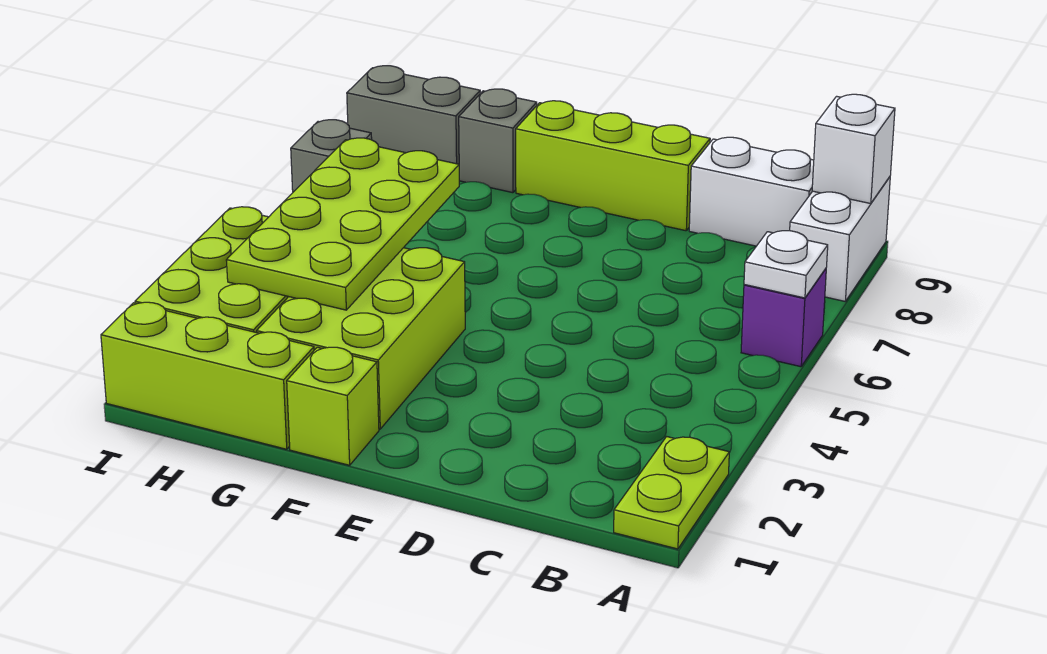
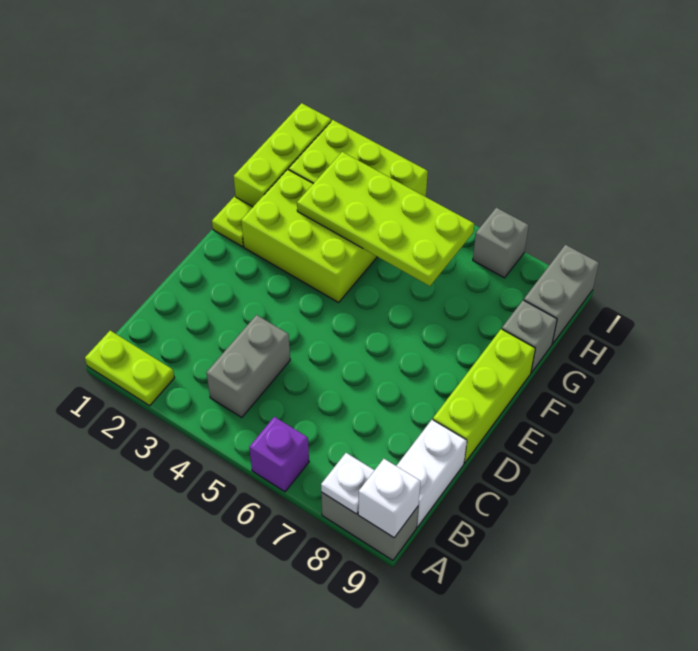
white plate A6 level 2 -> white plate A8 level 2
white brick A8:A9 level 1 -> grey brick A8:A9 level 1
none -> grey brick B4:C4 level 1
lime brick F1 level 1 -> lime plate F1 level 1

